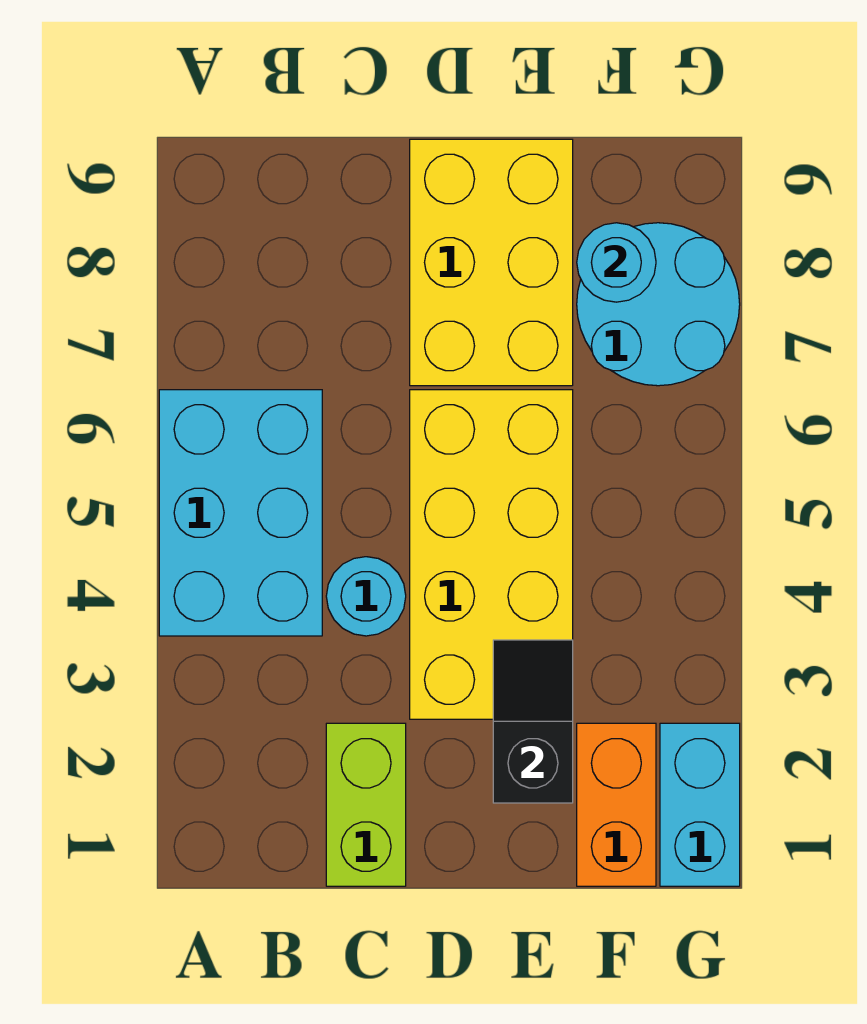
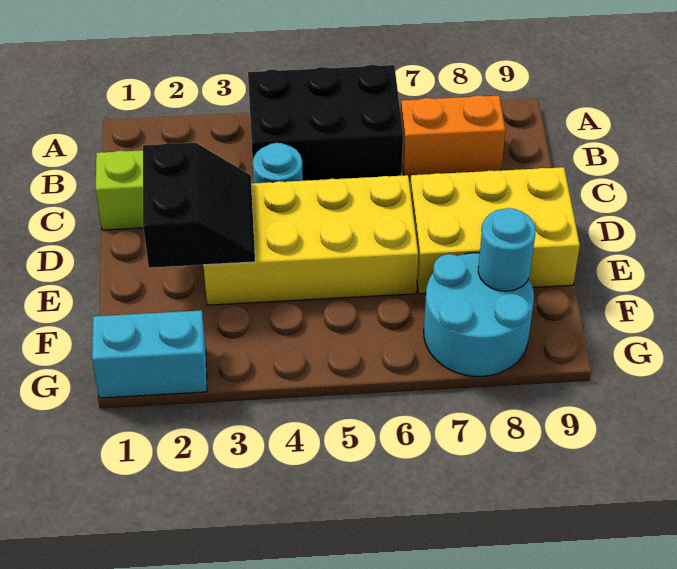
cyan brick A4:B6 level 1 -> black brick A4:B6 level 1
black slope E2:E3 level 2 top 2 -> black slope D2:E3 level 2 top 2
orange brick F1:F2 level 1 -> orange brick B7:B8 level 1

